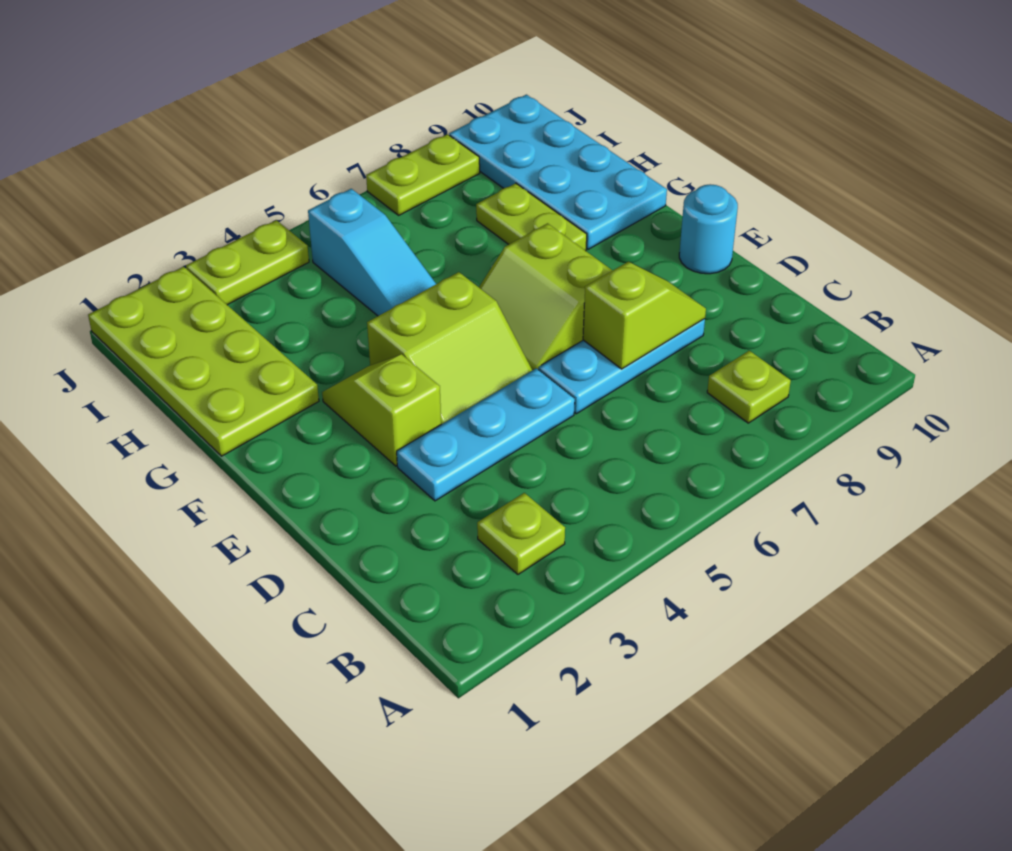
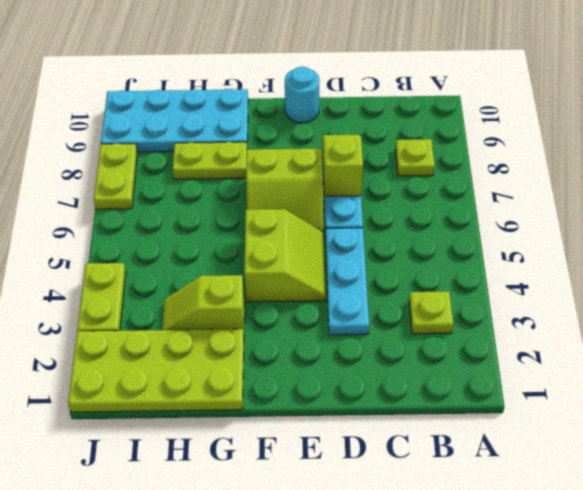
lime slope E3:F3 level 1 top E -> lime slope G3:H3 level 1 top G
cyan slope G5:I5 level 1 top I -> none

